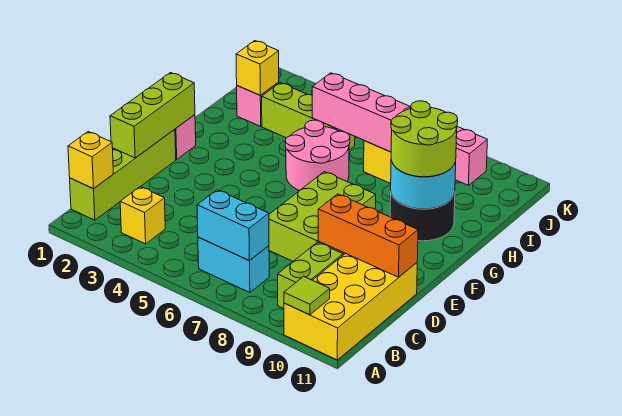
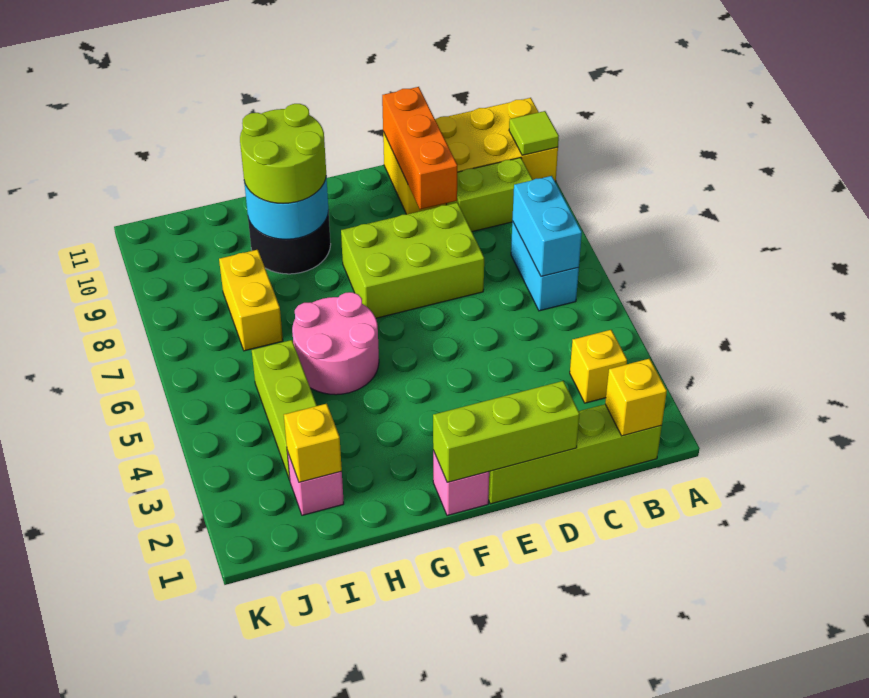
pink brick I5:I10 level 2 -> none

